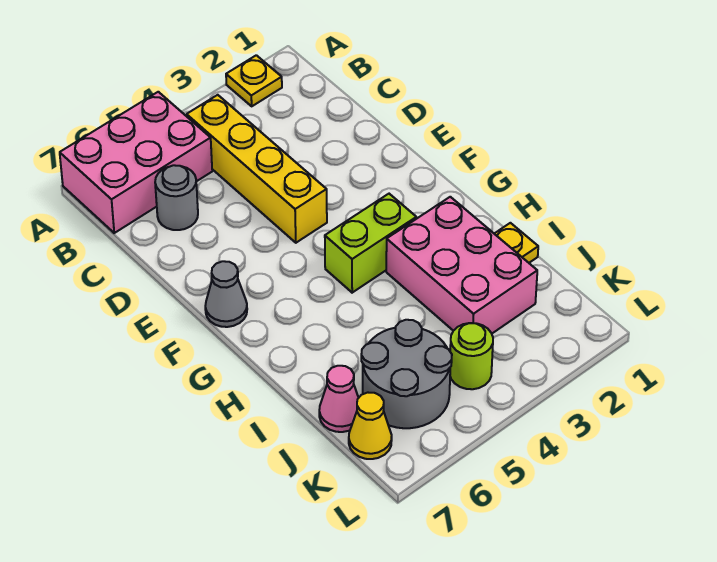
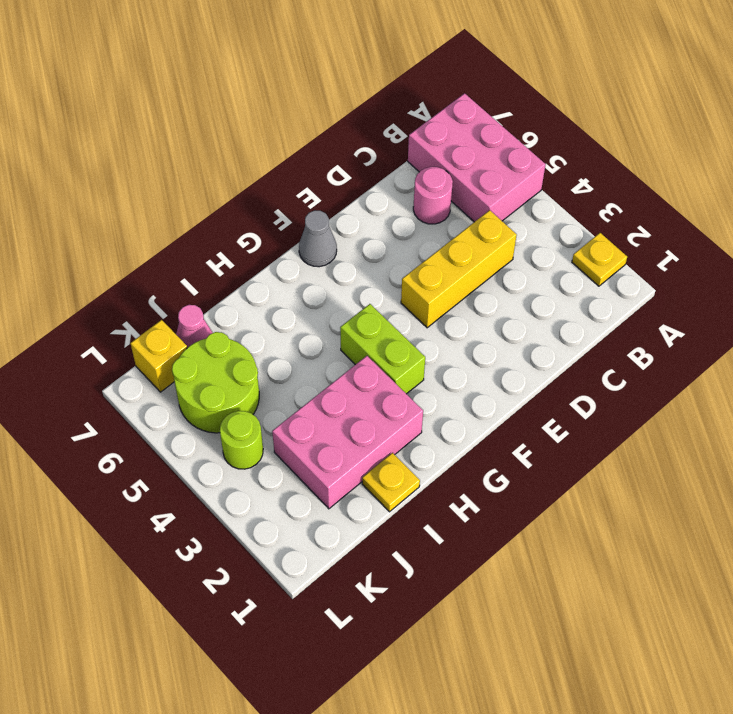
yellow brick B4:E4 level 1 -> yellow brick C4:E4 level 1
grey round brick C6 level 1 -> pink round brick C6 level 1
grey round brick J5:K6 level 1 -> lime round brick J5:K6 level 1
yellow cone K7 level 1 -> yellow brick K7 level 1

